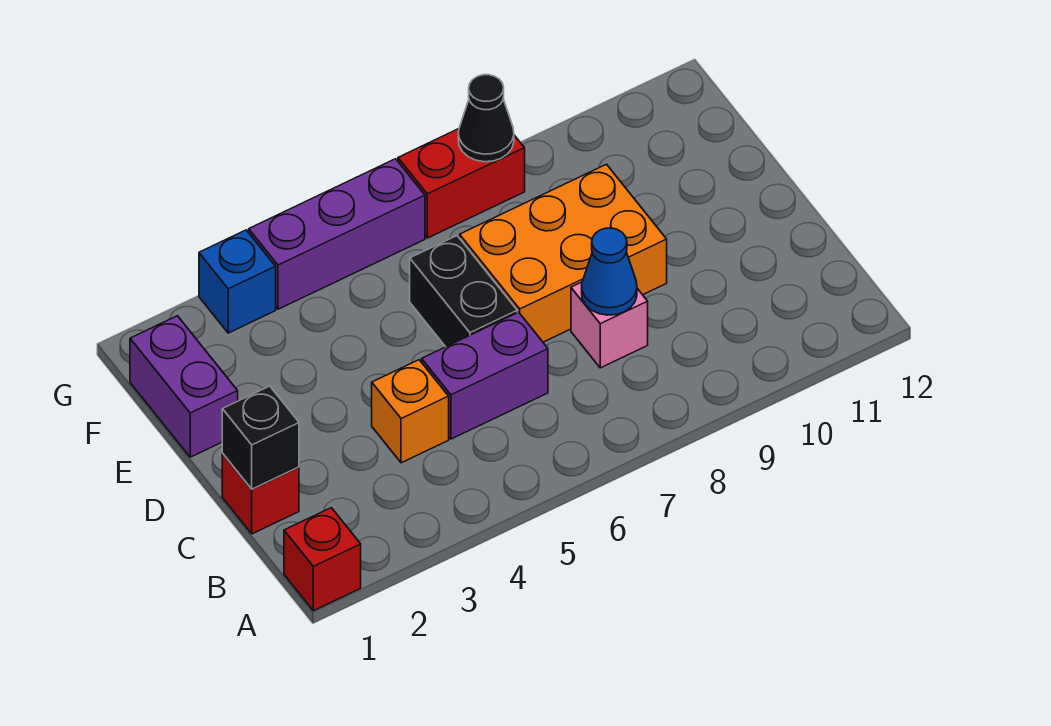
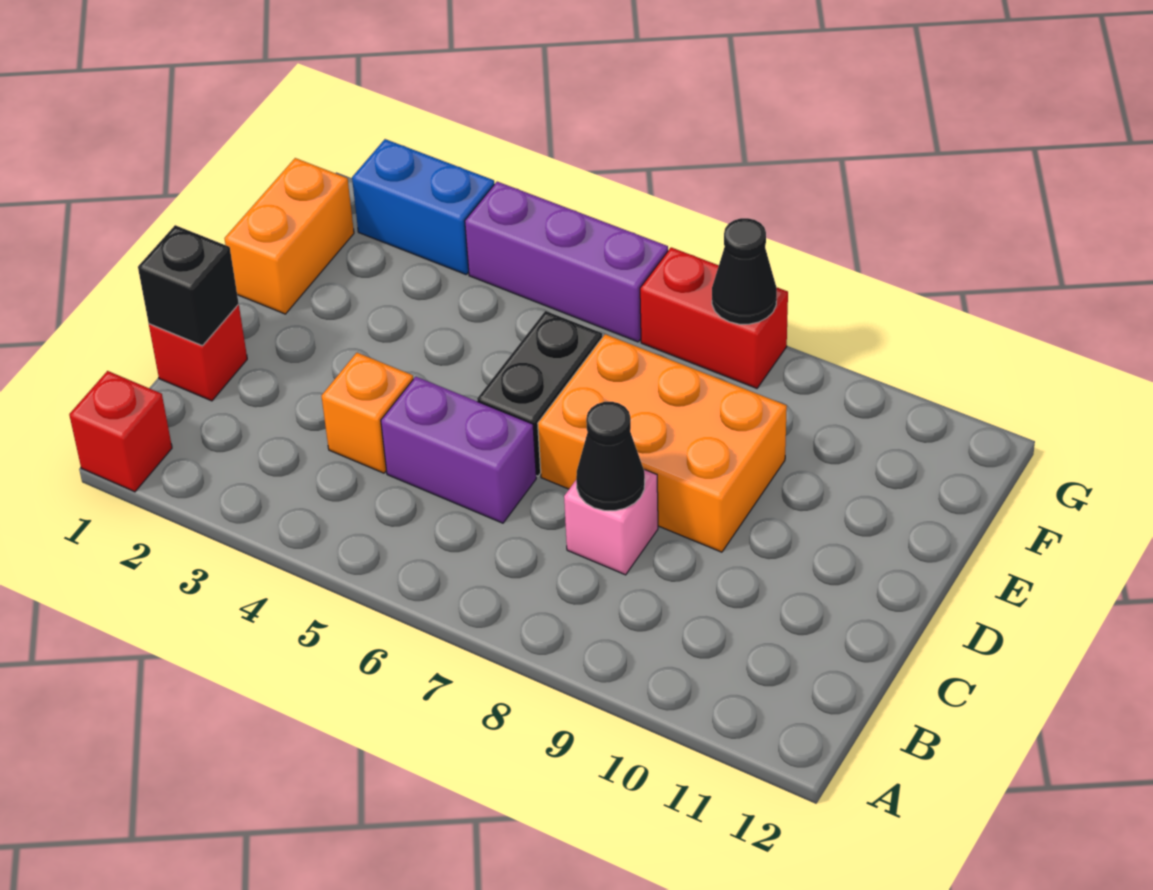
blue cone C8 level 2 -> black cone C8 level 2
purple brick E1:F1 level 1 -> orange brick E1:F1 level 1
blue brick G3 level 1 -> blue brick G2:G3 level 1

